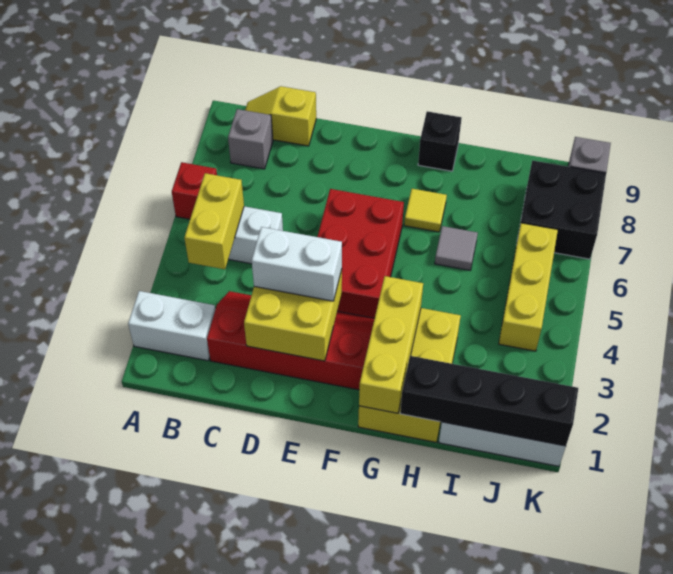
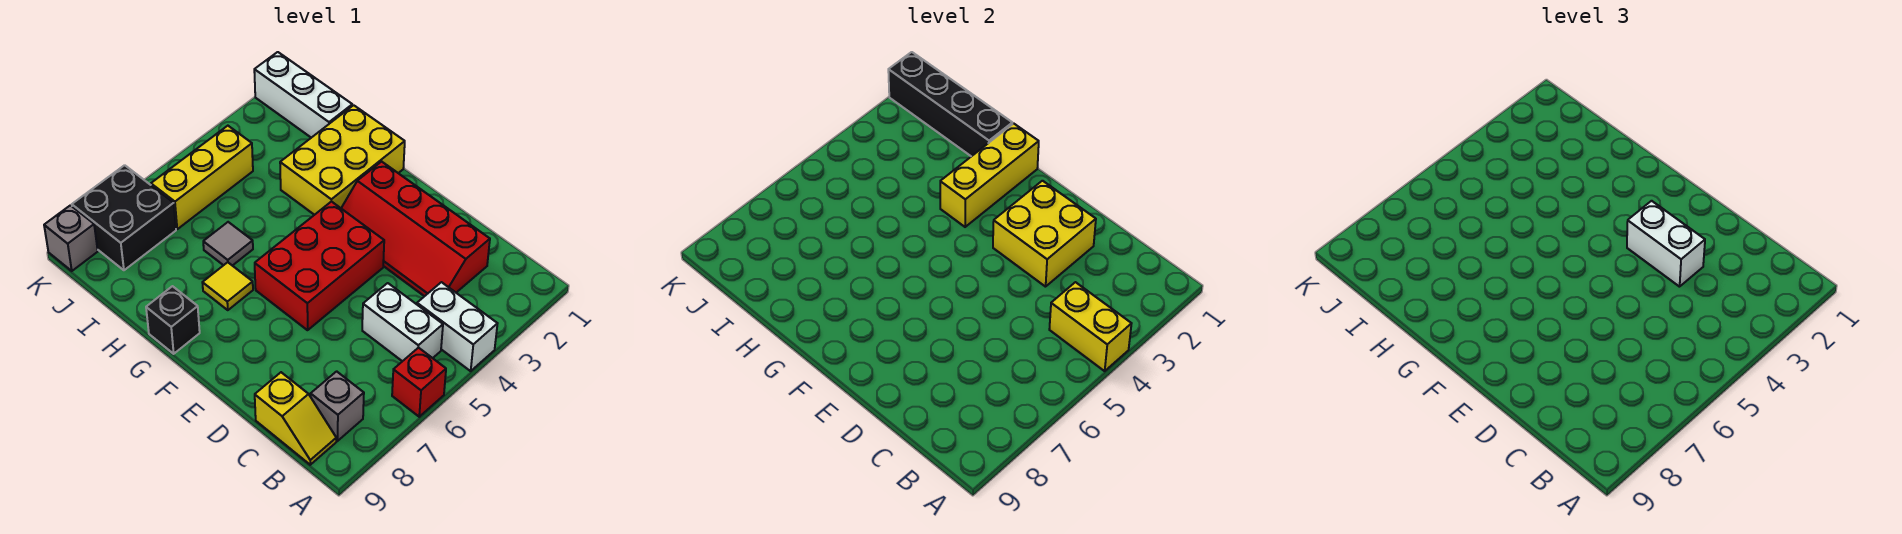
white brick A2:B2 level 1 -> white brick A4:B4 level 1
yellow brick B4:B5 level 2 -> yellow brick A4:B4 level 2

